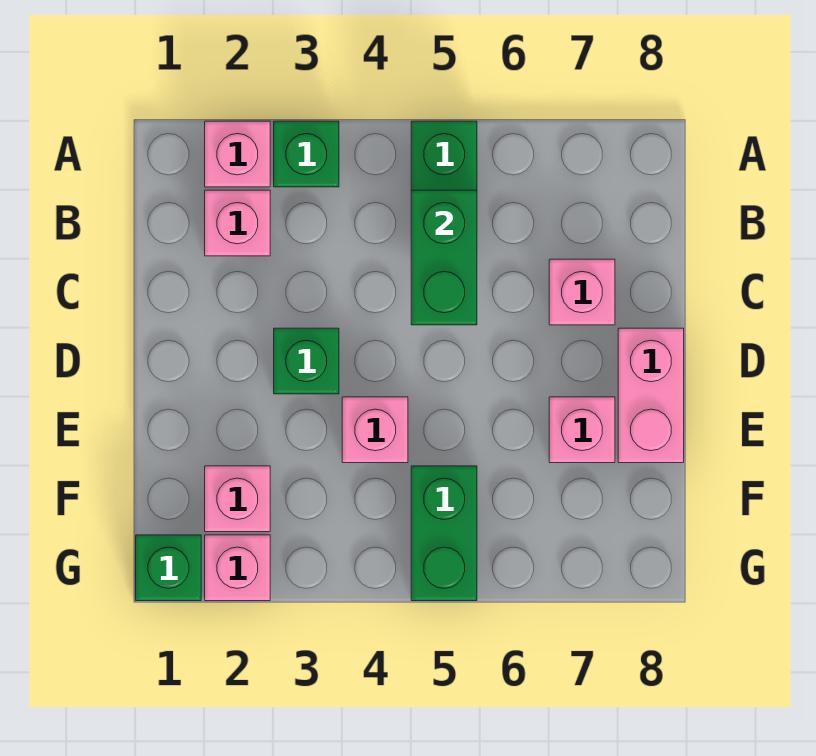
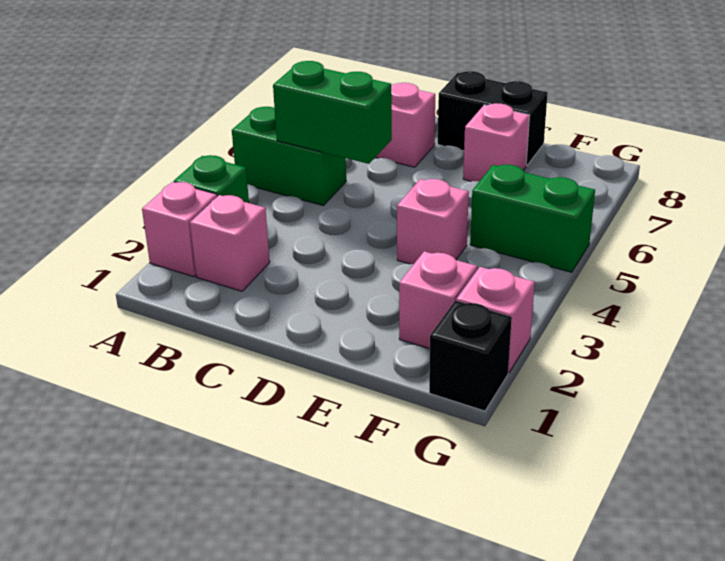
green brick D3 level 1 -> none
pink brick D8:E8 level 1 -> black brick D8:E8 level 1
green brick G1 level 1 -> black brick G1 level 1

